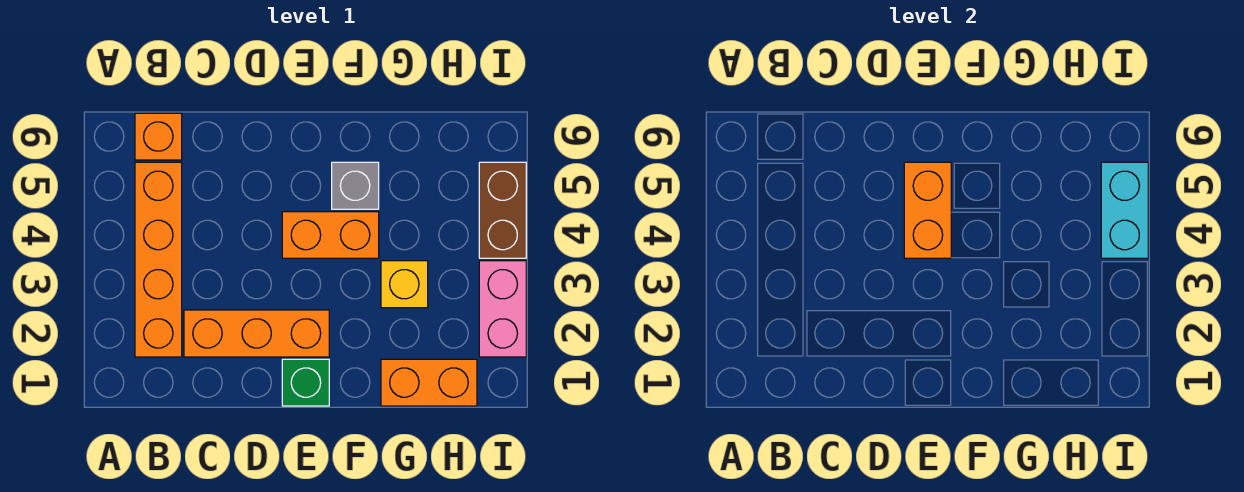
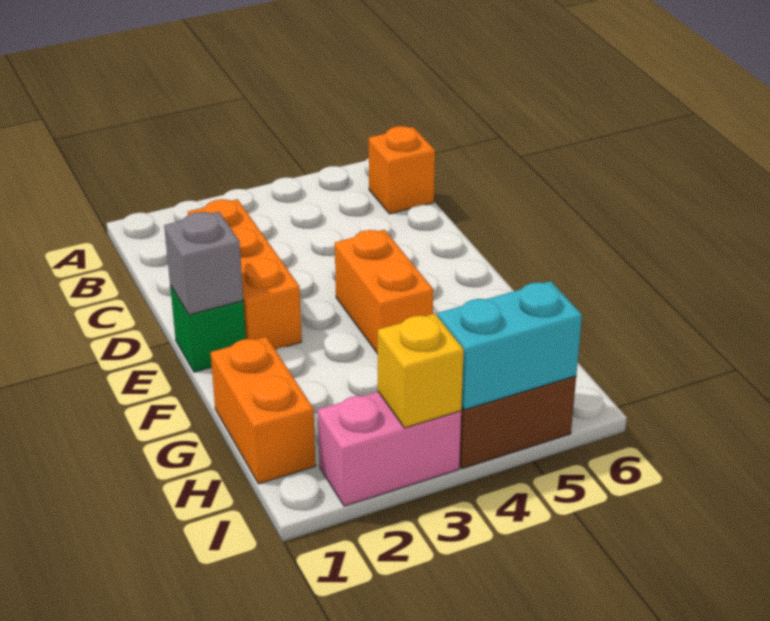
orange brick B2:B5 level 1 -> none
orange brick E4:E5 level 2 -> none
grey brick F5 level 1 -> grey brick E1 level 2
yellow brick G3 level 1 -> yellow brick I3 level 2

